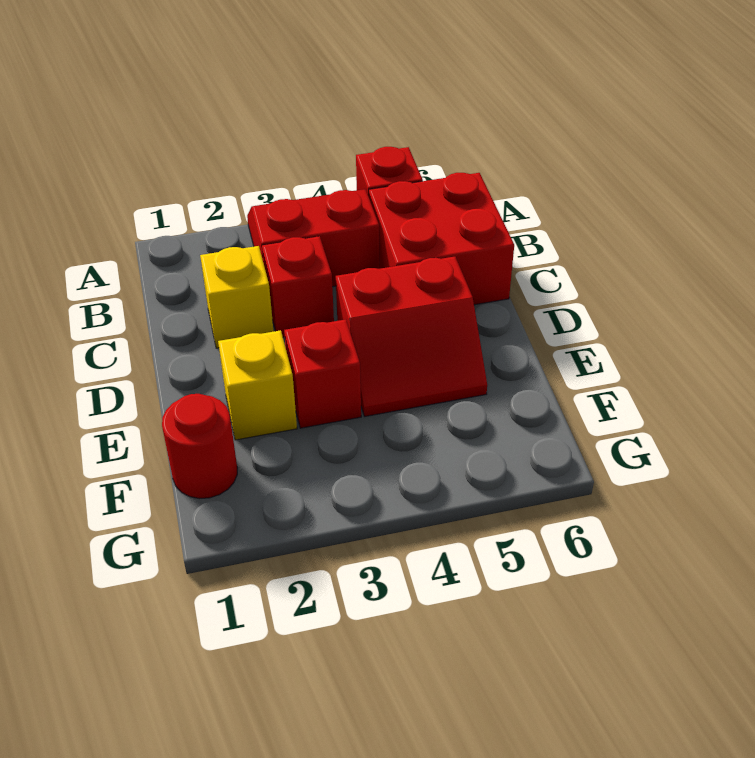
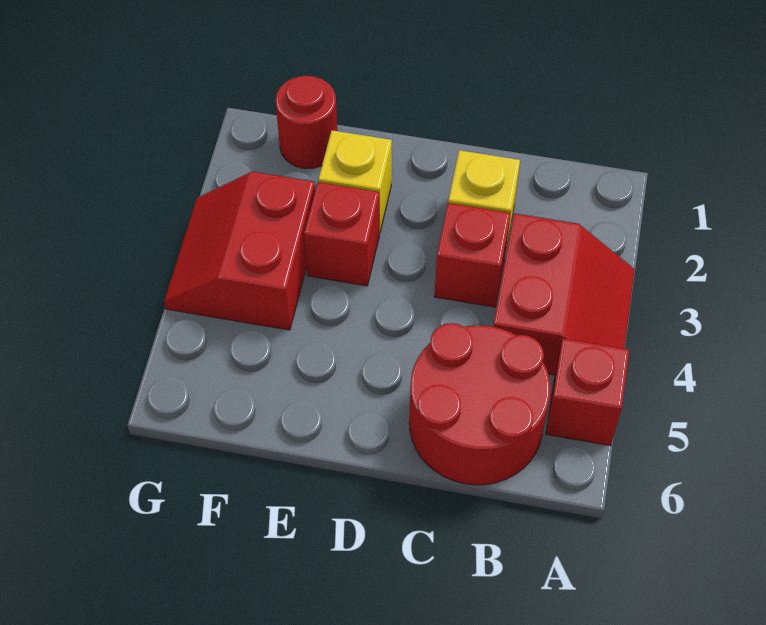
red brick B5:C6 level 1 -> red round brick B5:C6 level 1
red slope D4:E5 level 1 top D -> red slope F3:G4 level 1 top F

